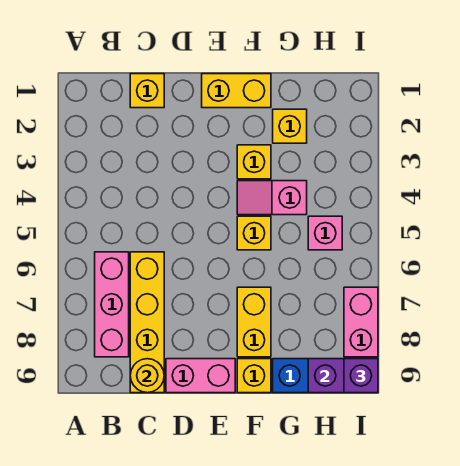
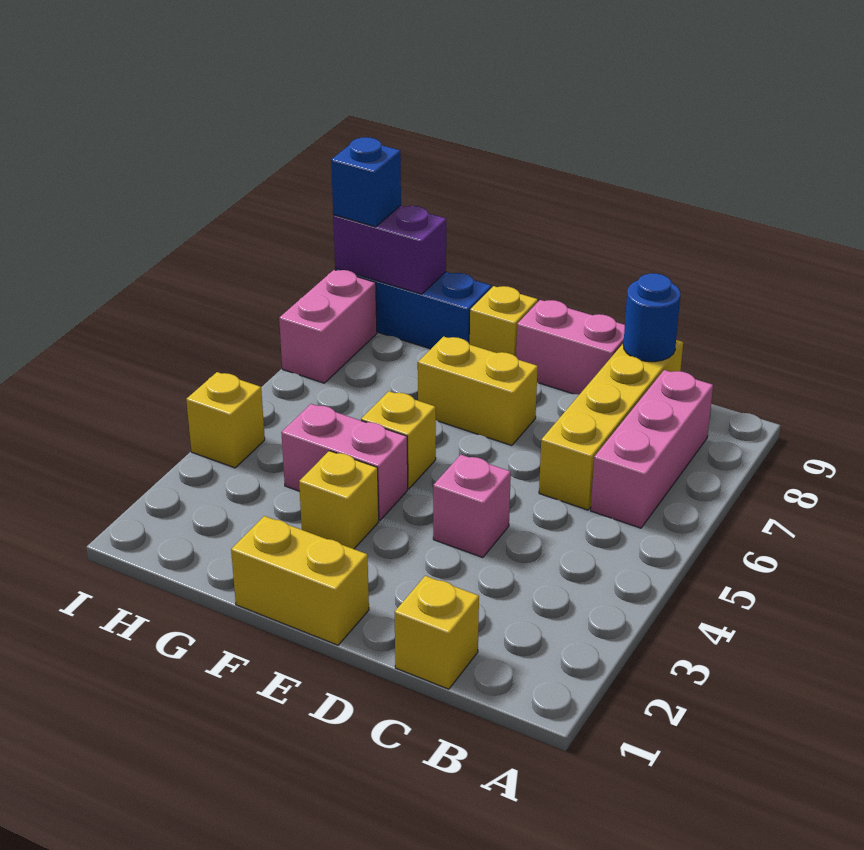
yellow round brick C9 level 2 -> blue round brick C9 level 2
pink slope F4:G4 level 1 top G -> pink brick F4:G4 level 1
yellow brick F7:F8 level 1 -> yellow brick E7:F7 level 1
yellow brick G2 level 1 -> yellow brick I4 level 1
pink brick H5 level 1 -> pink brick D4 level 1
purple brick I9 level 3 -> blue brick I9 level 3

